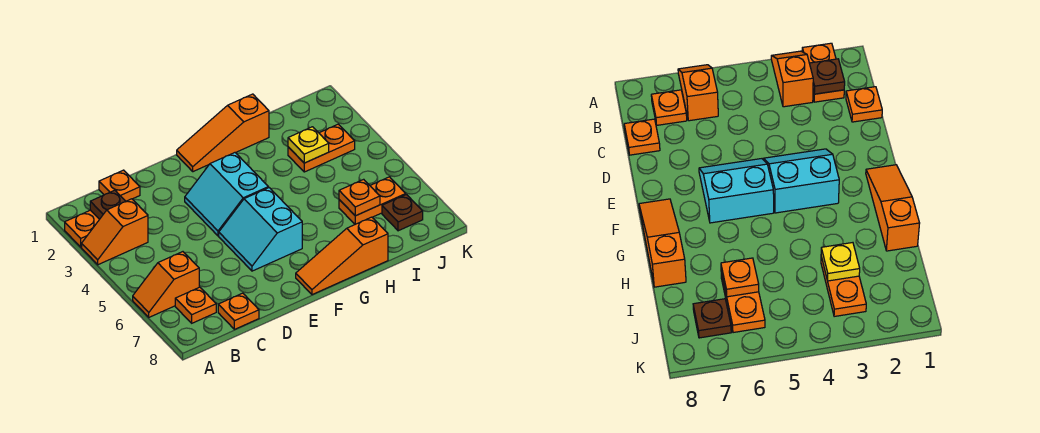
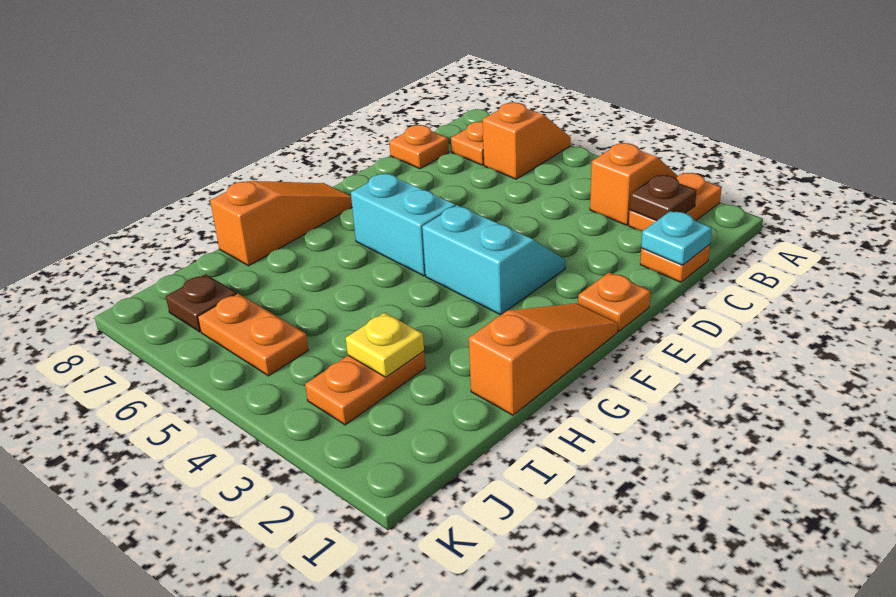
none -> cyan plate C1 level 2
orange plate I6:J6 level 1 -> orange plate J5:J6 level 1
orange plate I6 level 2 -> orange plate E1 level 1

